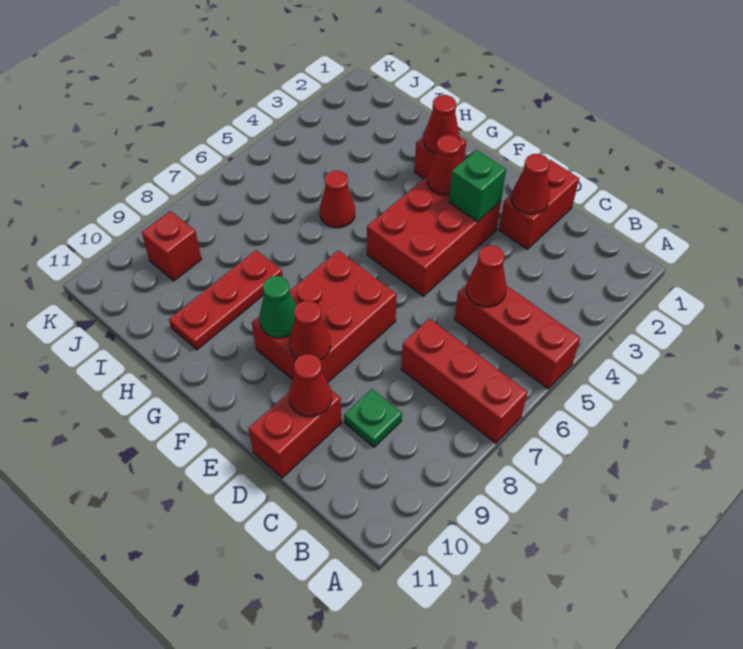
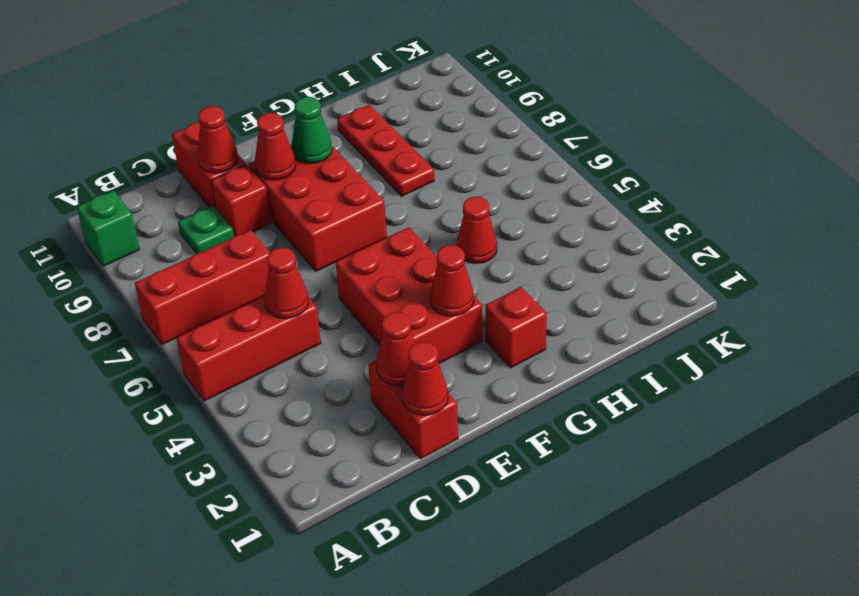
green brick E3 level 2 -> green brick A10 level 1
red cone G2 level 2 -> red cone D1 level 2
red brick J9 level 1 -> red brick D9 level 1

